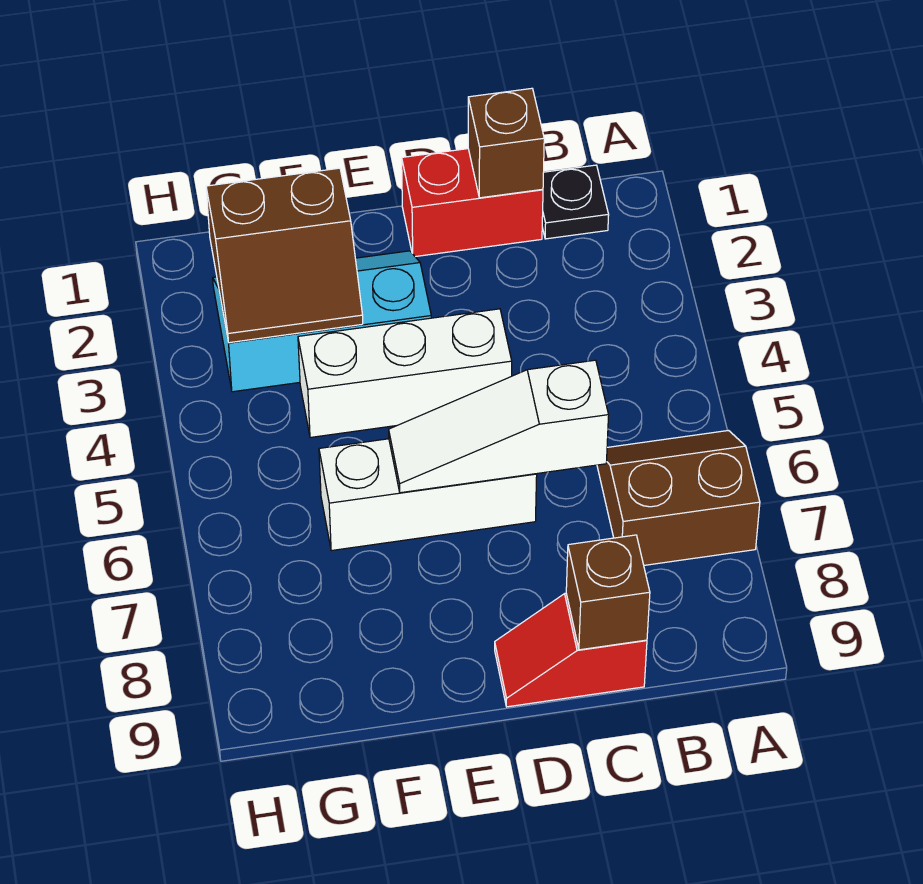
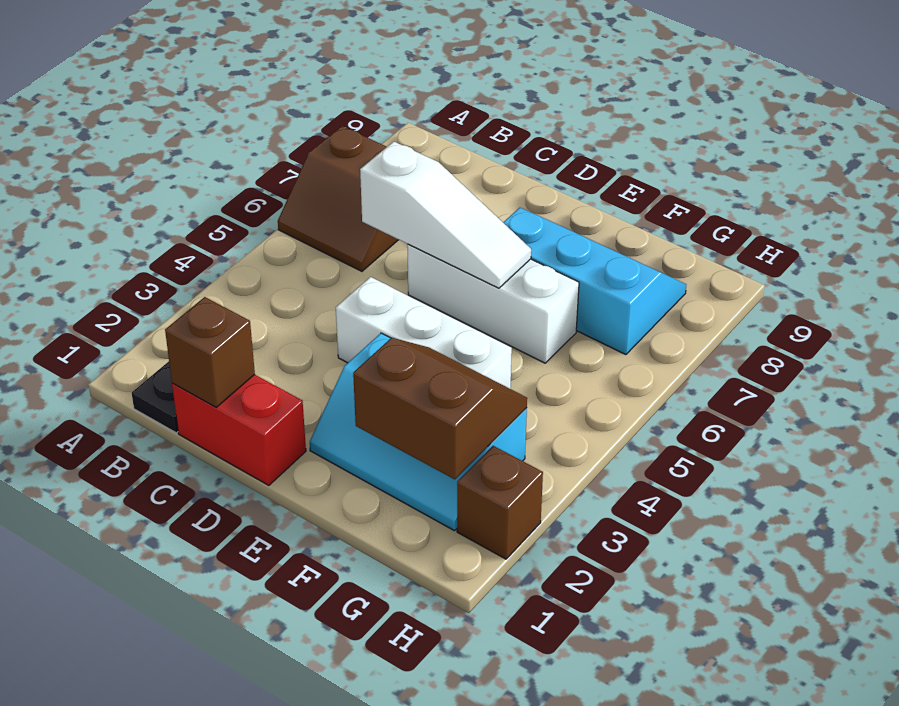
red slope C9:D9 level 1 top C -> none
brown brick C9 level 2 -> brown brick H2 level 1
none -> cyan slope E7:G8 level 1 top 7

